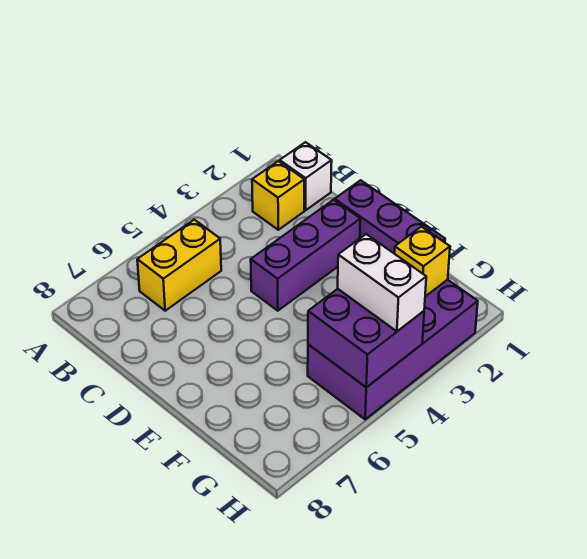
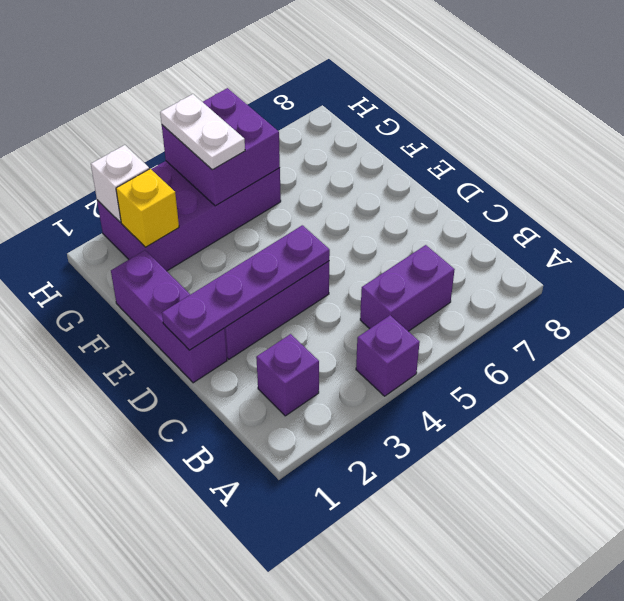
none -> purple brick A4 level 1
white brick B1 level 1 -> white brick H2 level 2
yellow brick B2 level 1 -> purple brick B2 level 1
yellow brick B5:B6 level 1 -> purple brick B5:B6 level 1
none -> purple plate D1:D4 level 2
white brick G4:H4 level 3 -> white plate G4:H4 level 3

